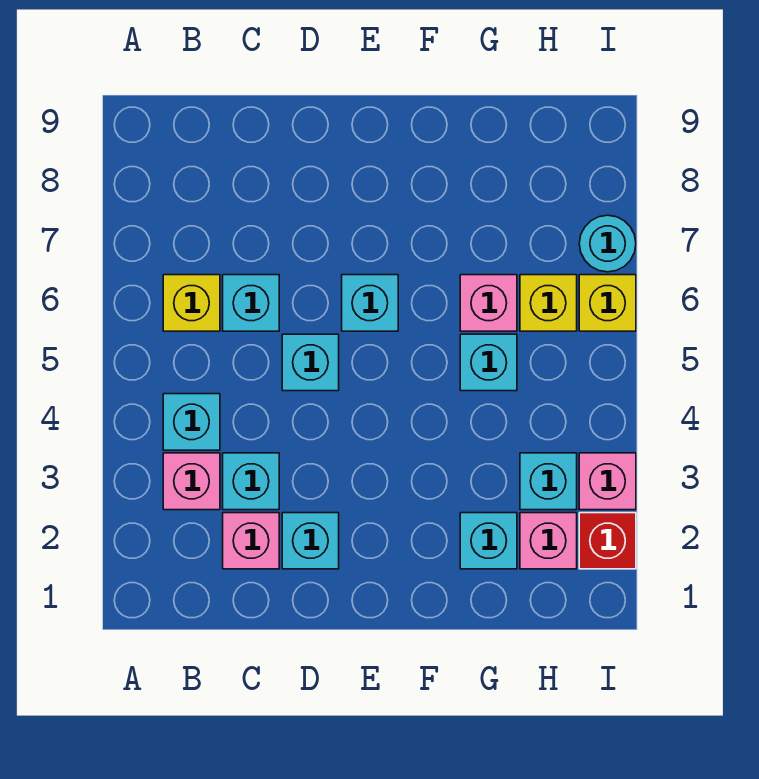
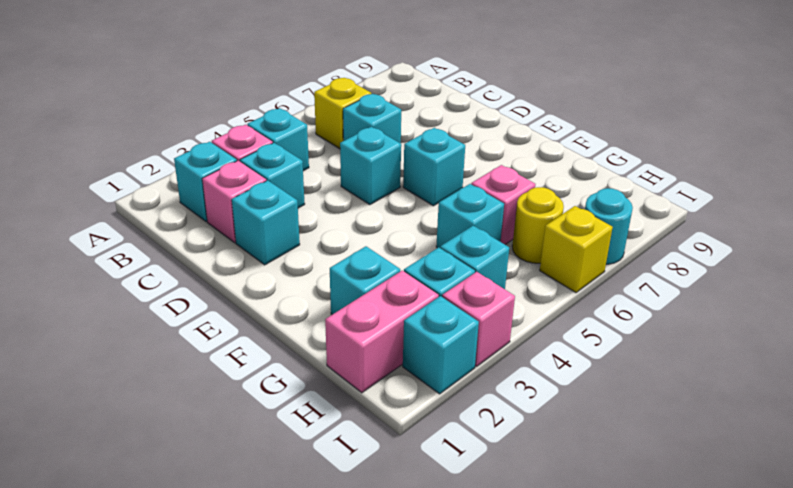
none -> cyan brick B2 level 1
pink brick H2 level 1 -> pink brick H1:H2 level 1
none -> cyan brick H4 level 1
yellow brick H6 level 1 -> yellow round brick H6 level 1
red brick I2 level 1 -> cyan brick I2 level 1

